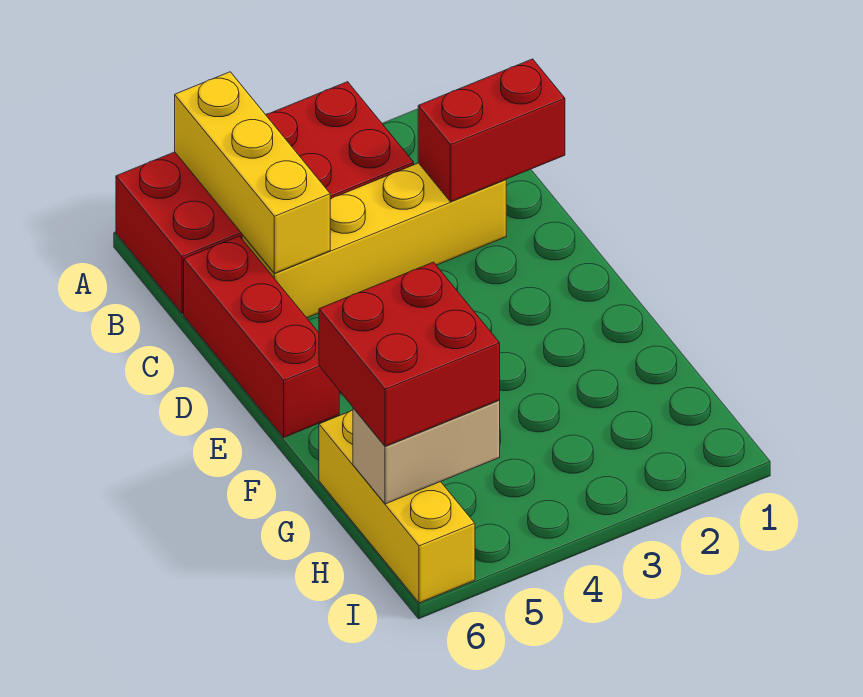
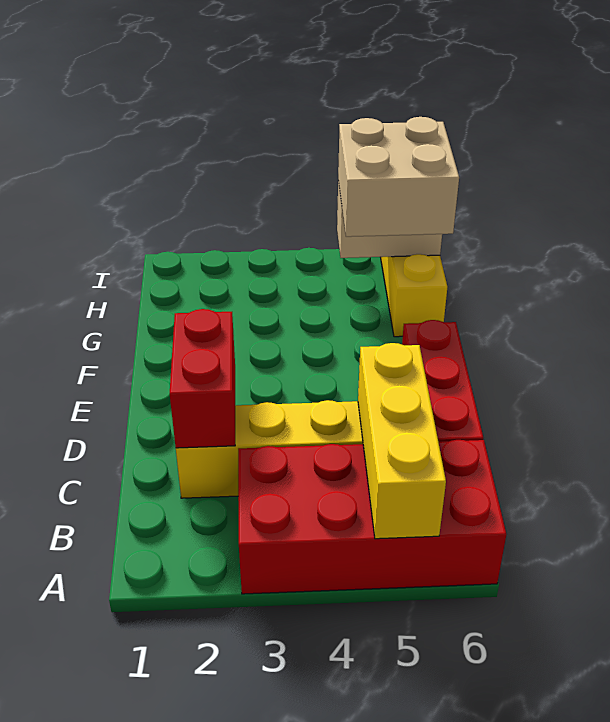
red brick C1:C2 level 2 -> red brick C2:D2 level 2
red brick G5:H6 level 3 -> tan brick G5:H6 level 3

